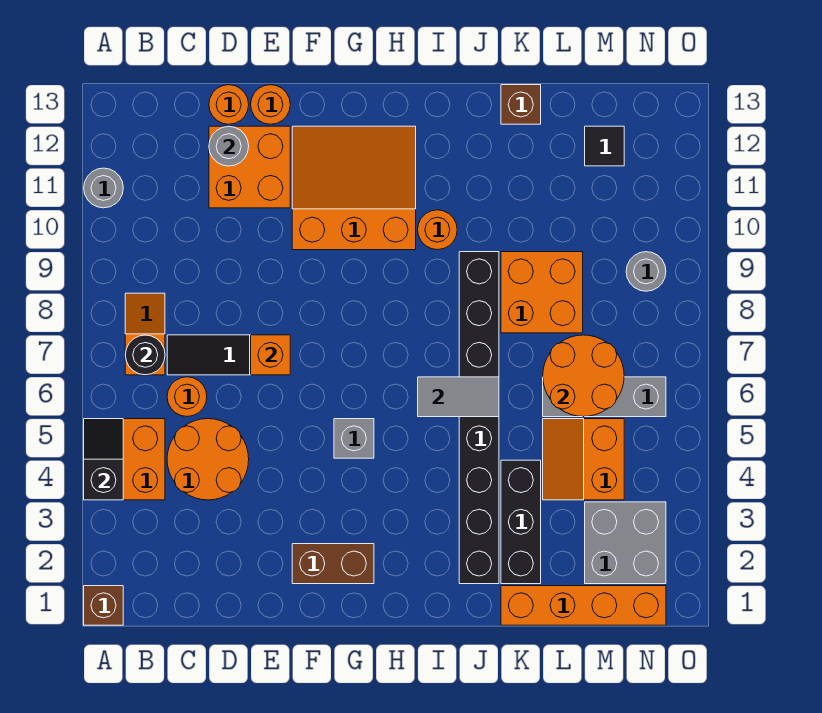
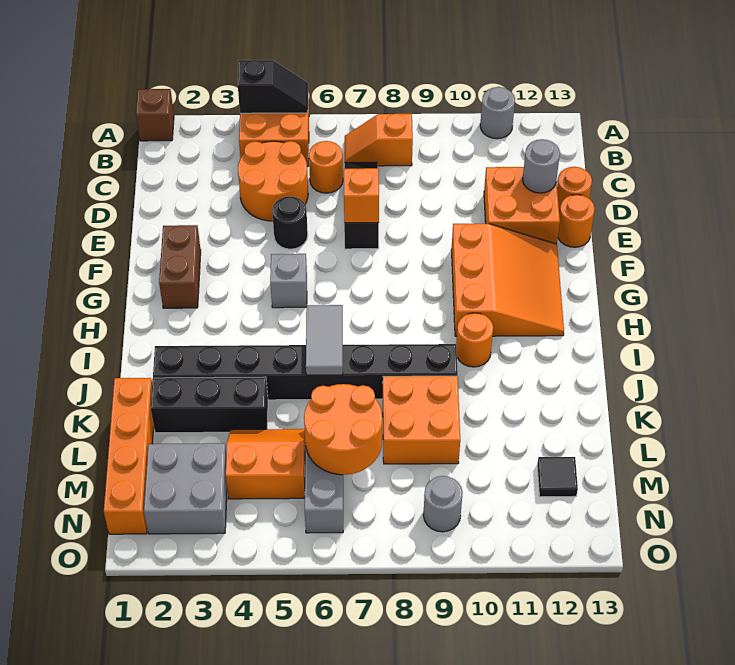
orange slope B7:B8 level 1 top 7 -> orange slope B7:B8 level 1 top 8
black round brick B7 level 2 -> black round brick E5 level 1
brown brick K13 level 1 -> none

